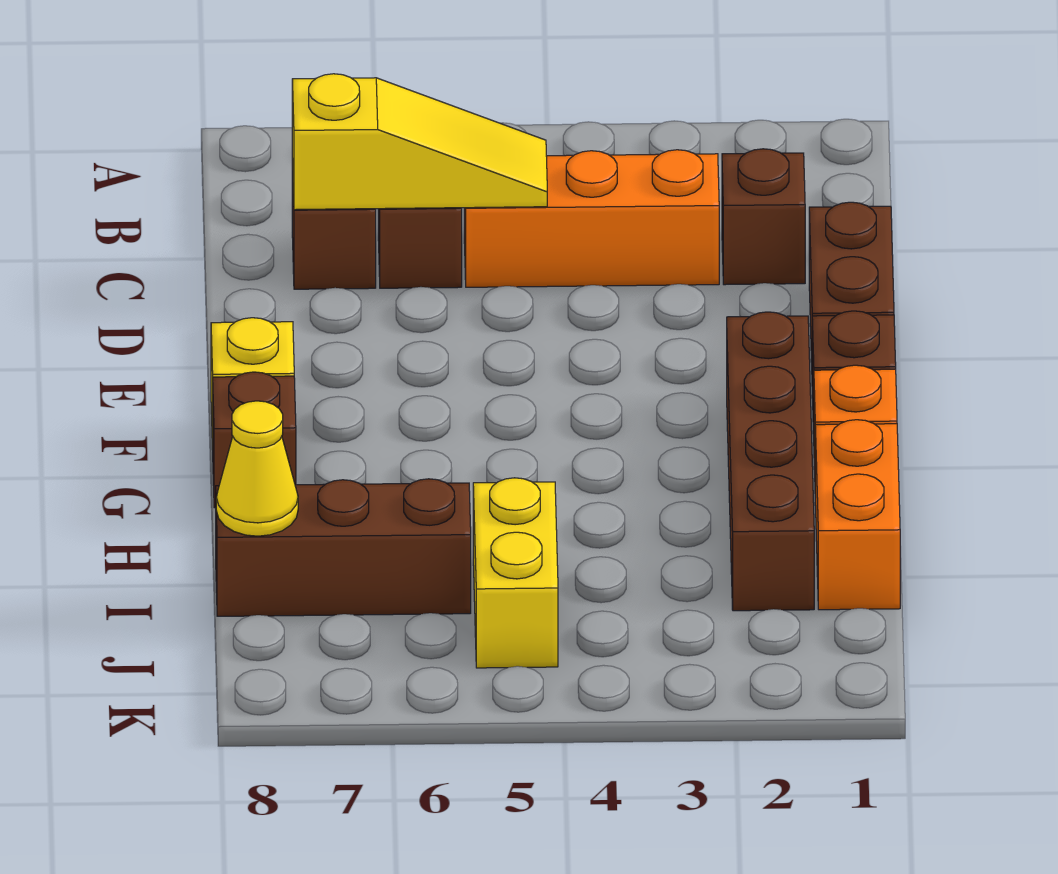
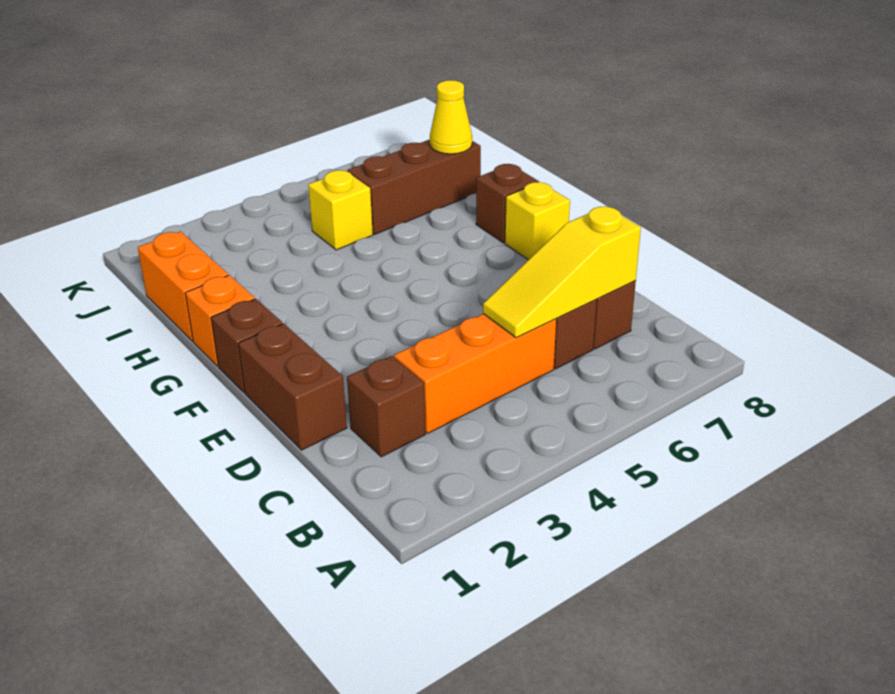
brown brick F2:I2 level 1 -> none
yellow brick I5:J5 level 1 -> yellow brick I5 level 1

